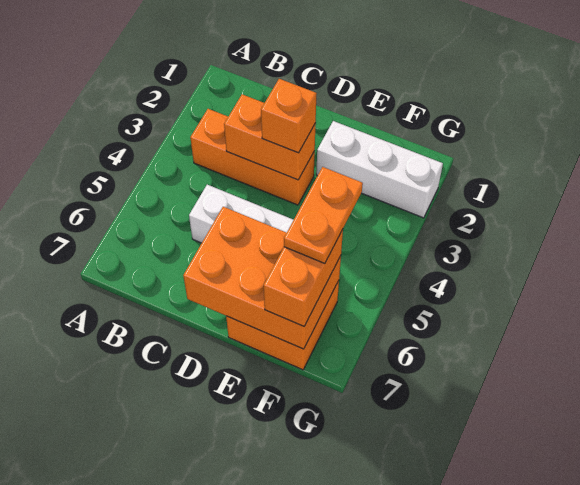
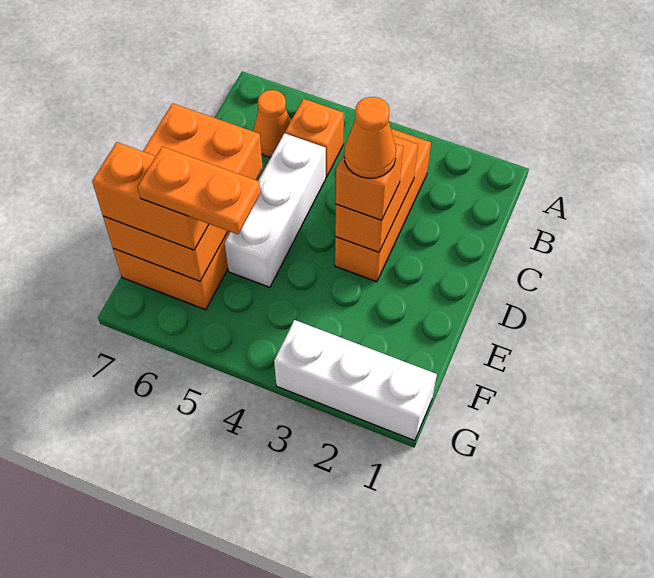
none -> orange brick B5 level 1
none -> orange cone B6 level 1
none -> orange cone D3 level 4
white brick E2:G2 level 1 -> white brick G1:G3 level 1

